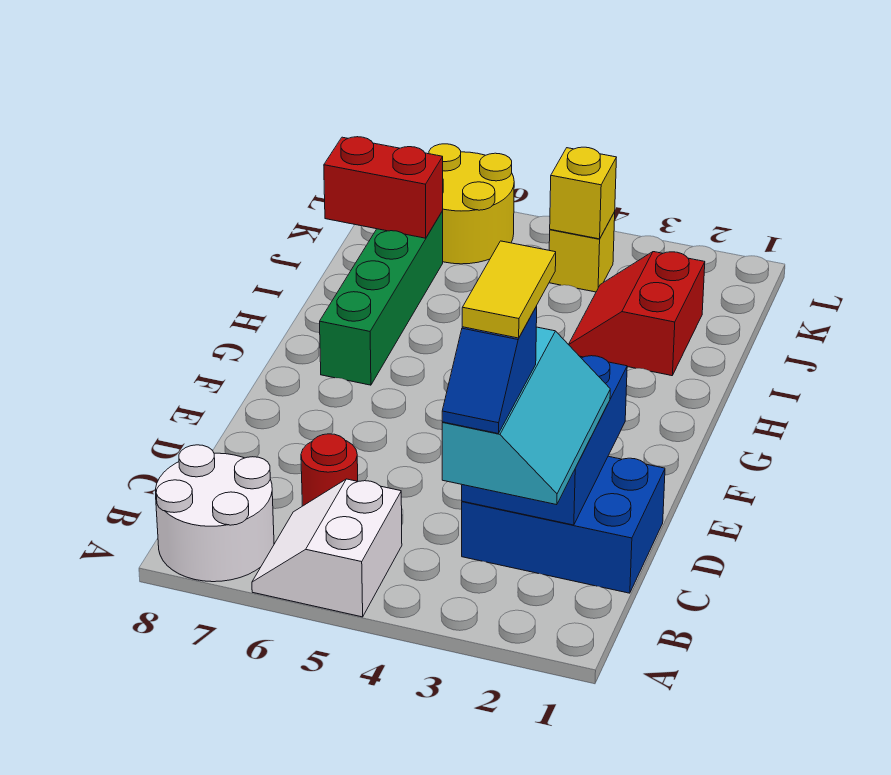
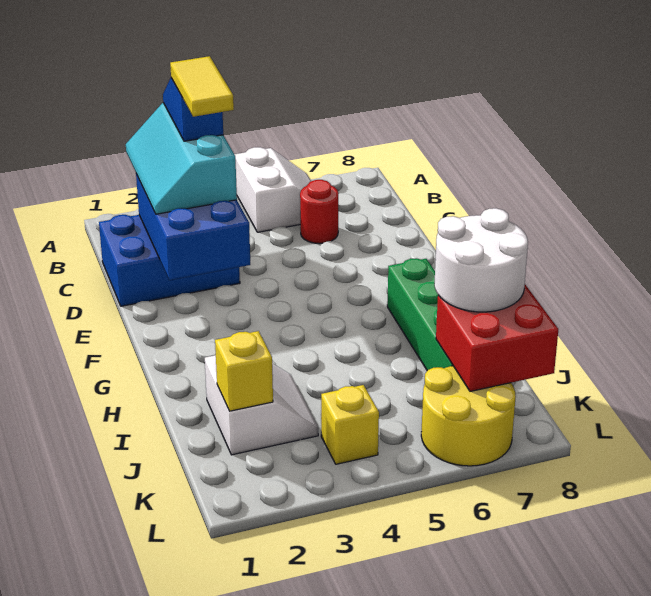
white round brick A7:B8 level 1 -> white round brick I7:J8 level 3
red slope I2:J3 level 1 top 2 -> white slope I2:J3 level 1 top 2
red brick J7:J8 level 2 -> red brick J7:K8 level 2
yellow brick K4 level 2 -> yellow brick J2 level 2

